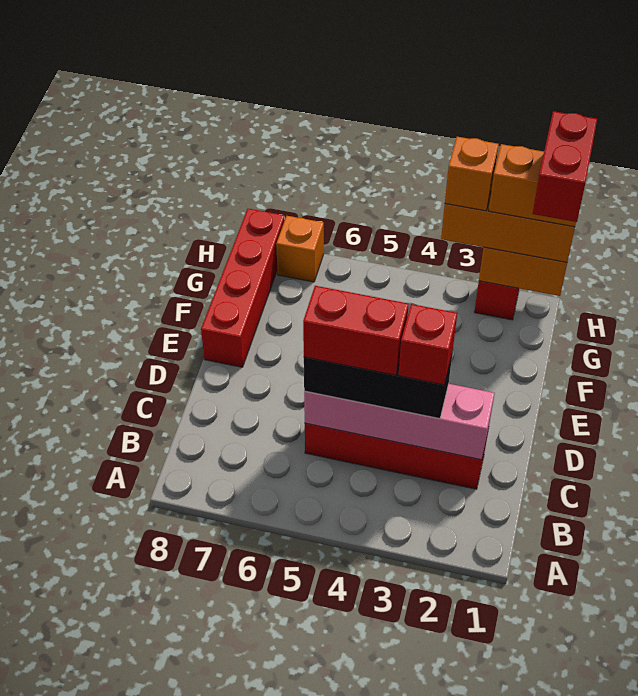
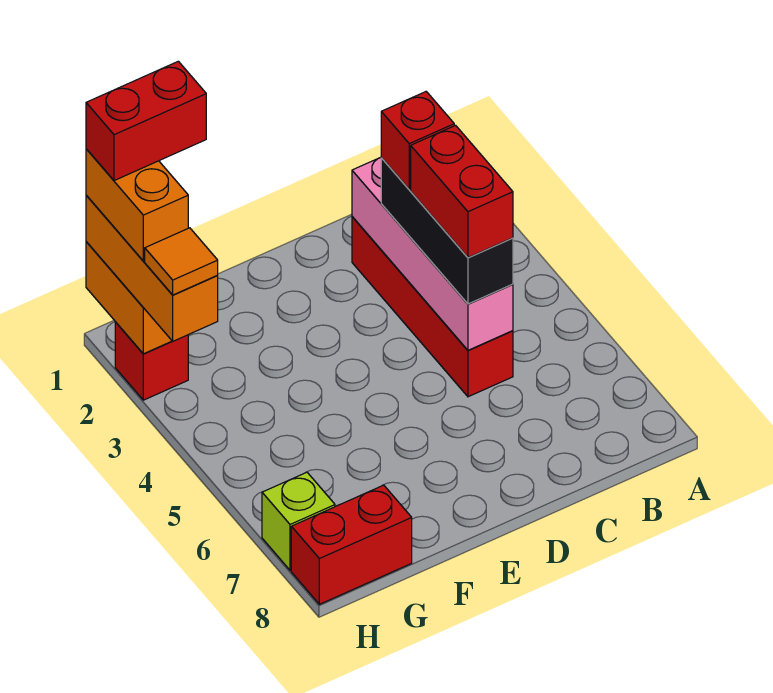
red brick E8:H8 level 1 -> red brick G8:H8 level 1
orange brick H3 level 4 -> orange tile H3 level 4
orange brick H7 level 1 -> lime brick H7 level 1

